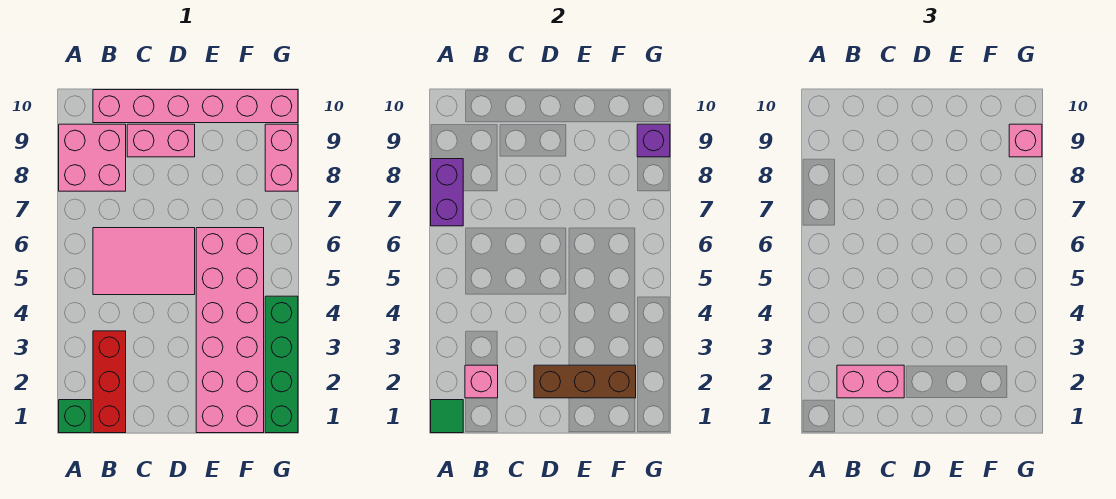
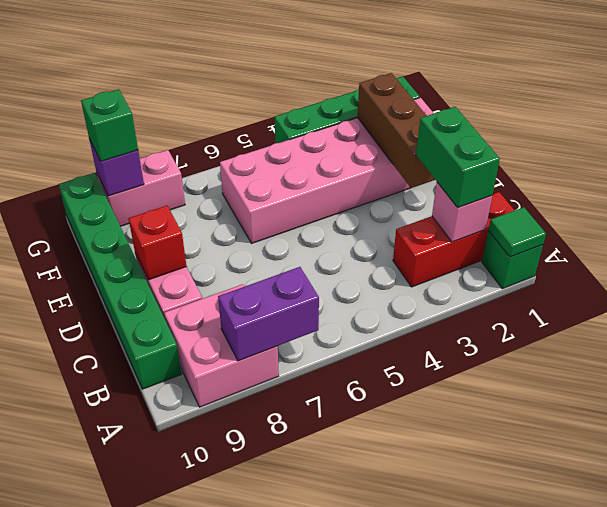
pink brick B2:C2 level 3 -> green brick B2:C2 level 3
pink tile B5:D6 level 1 -> none
pink brick B10:G10 level 1 -> green brick B10:G10 level 1
none -> red brick D9 level 2
pink brick G9 level 3 -> green brick G9 level 3

